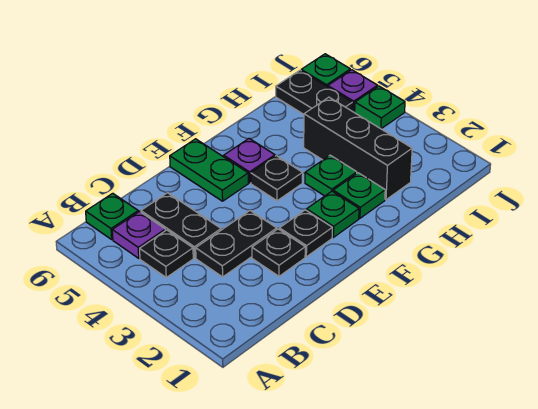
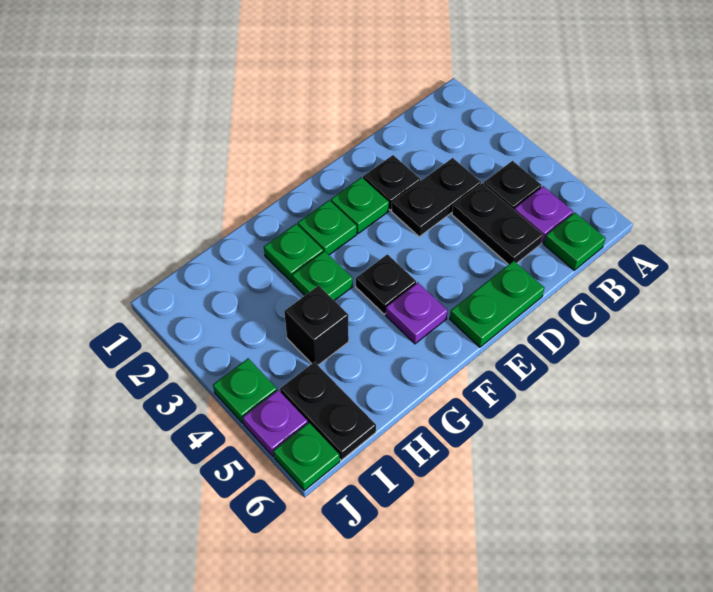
black plate E2 level 1 -> green plate E2 level 1
green plate E5:E6 level 1 -> green plate D6:E6 level 1
black brick H2:H4 level 1 -> black brick H4 level 1

